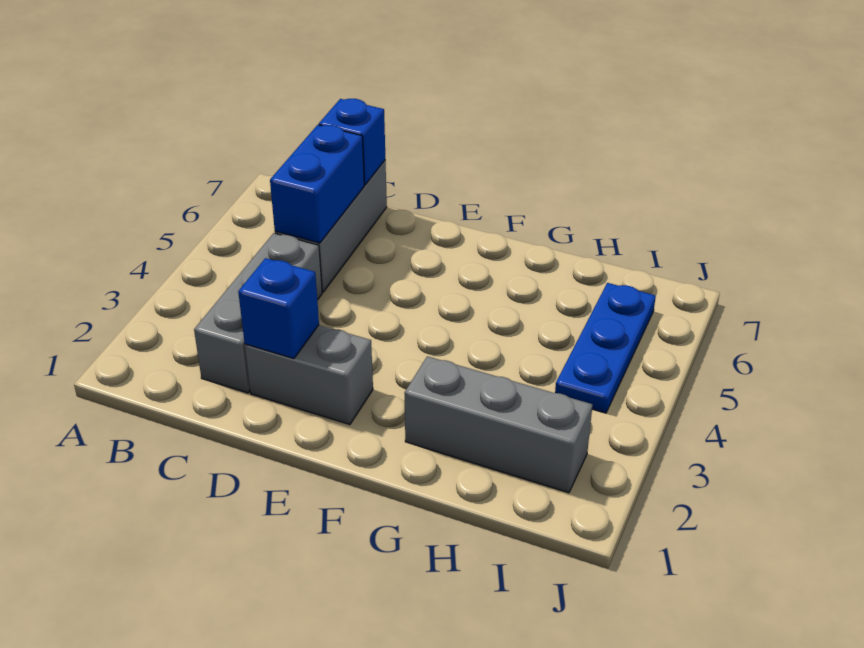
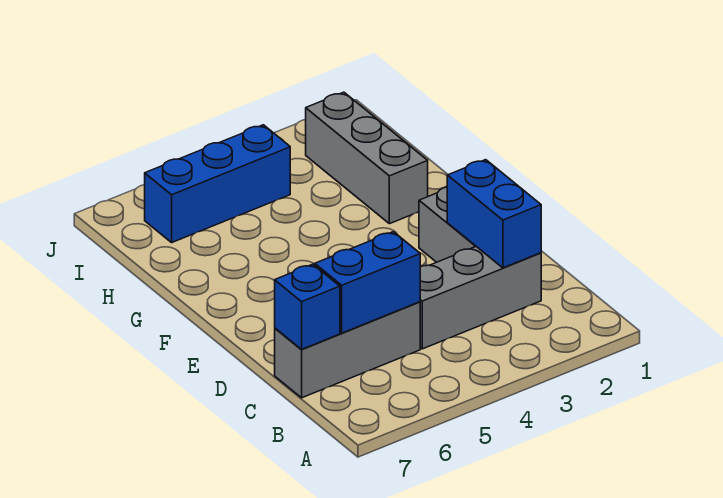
blue brick D2 level 2 -> blue brick C2:D2 level 2
blue plate I4:I6 level 1 -> blue brick I4:I6 level 1

